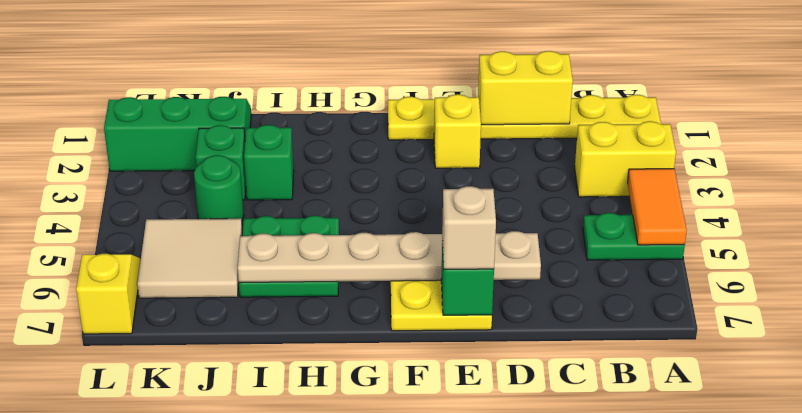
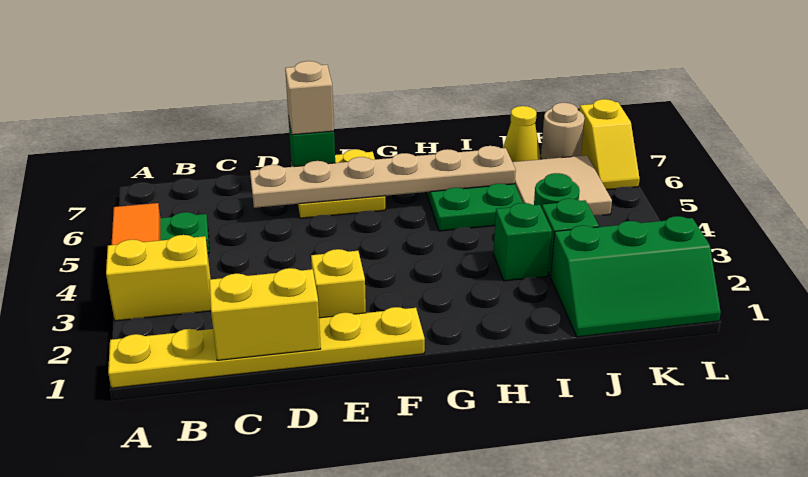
none -> yellow cone J7 level 1
none -> tan round brick K7 level 1

